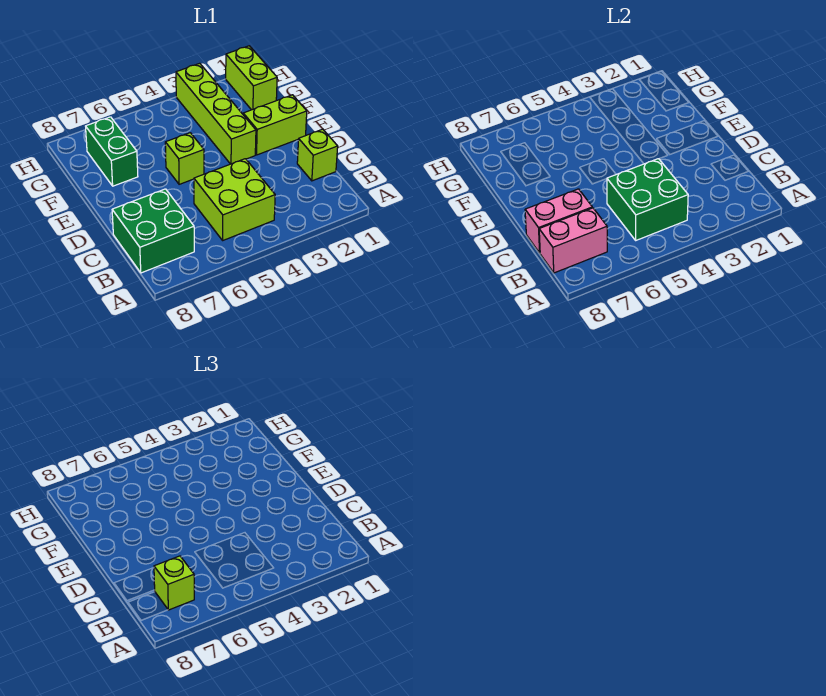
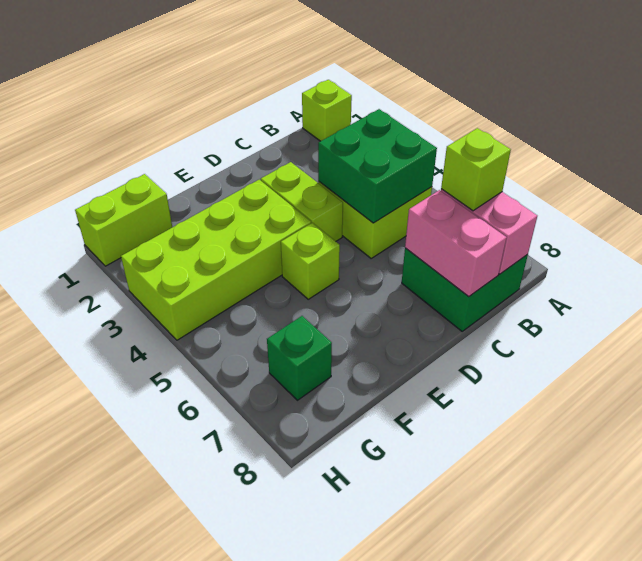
lime brick C1 level 1 -> lime brick A1 level 1
lime brick E1:E2 level 1 -> lime brick D3:D4 level 1
lime brick E3:H3 level 1 -> lime brick E3:H4 level 1
green brick F7:G7 level 1 -> green brick G7 level 1

